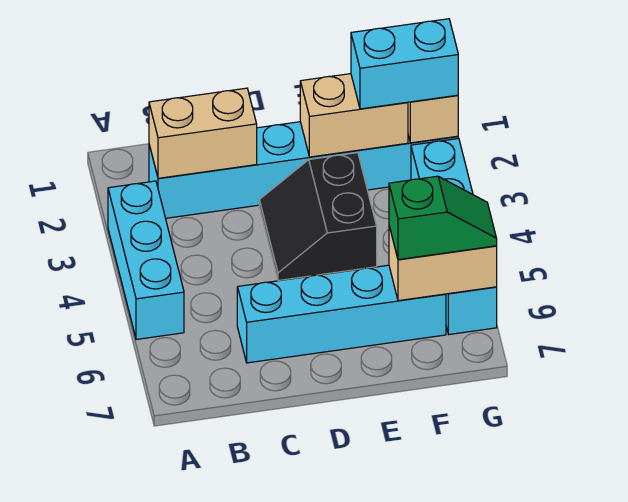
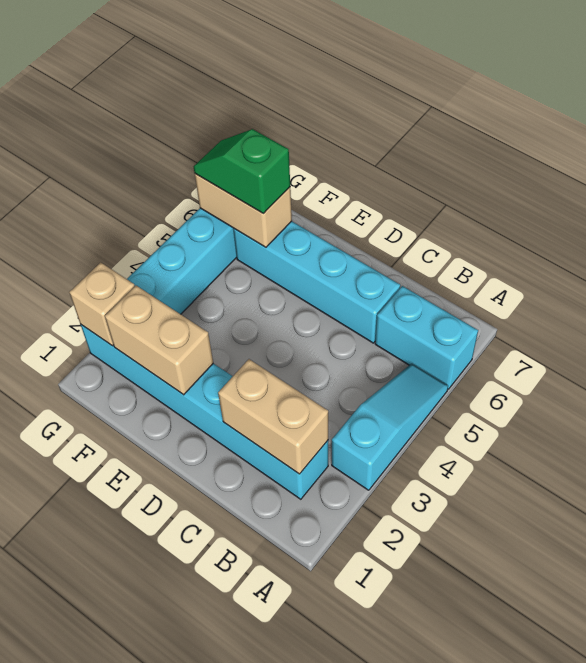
cyan brick A3:A5 level 1 -> cyan slope A3:A5 level 1 top 3
black slope D3:E4 level 1 top E -> none
cyan brick F2:G2 level 3 -> cyan brick A6:B6 level 1

